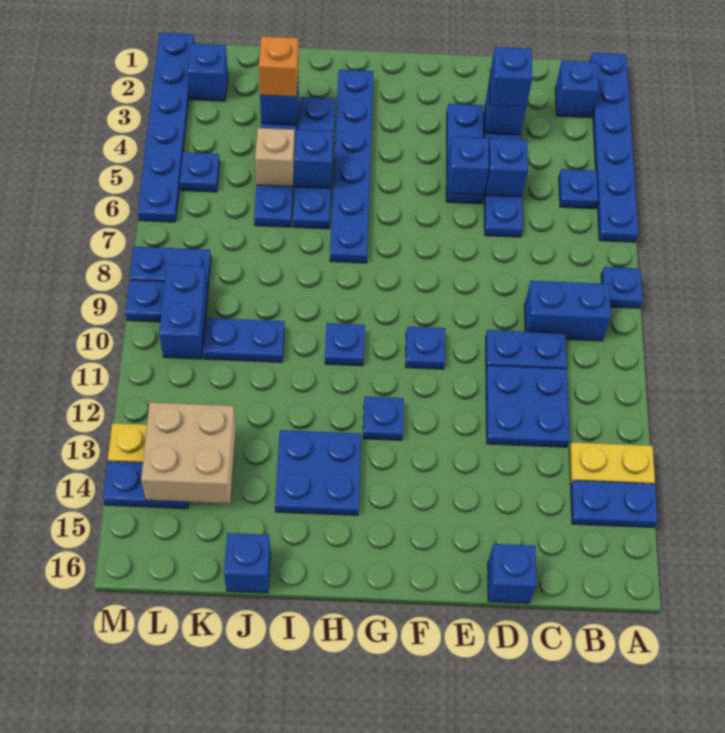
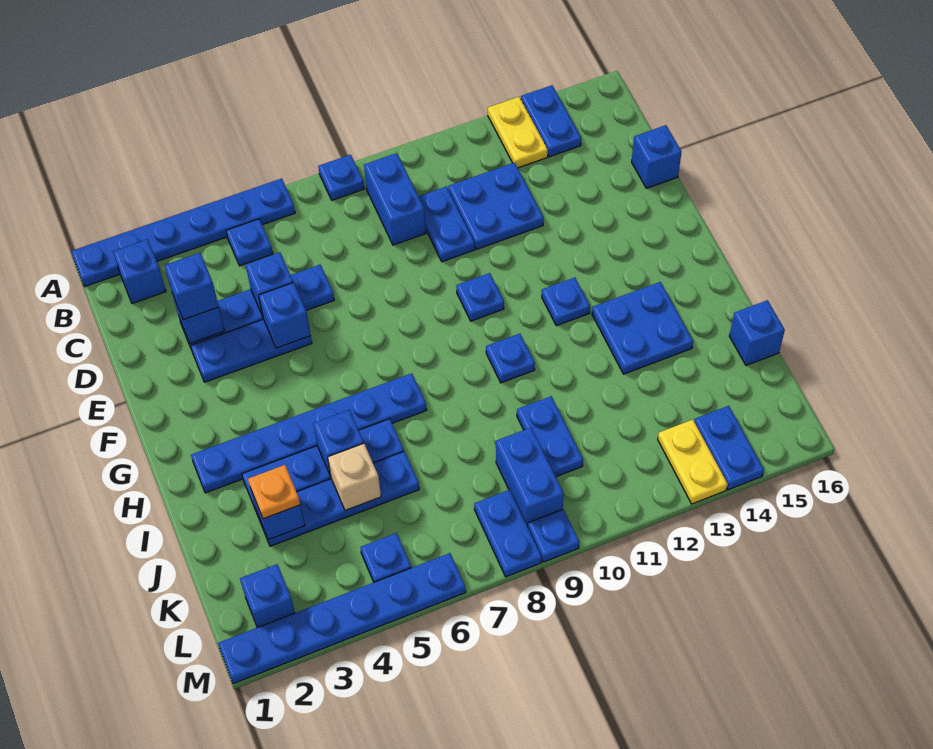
orange brick J3 level 3 -> orange plate J3 level 3
tan brick K13:L14 level 2 -> none
blue brick L9:L10 level 1 -> blue brick K9:L9 level 1

